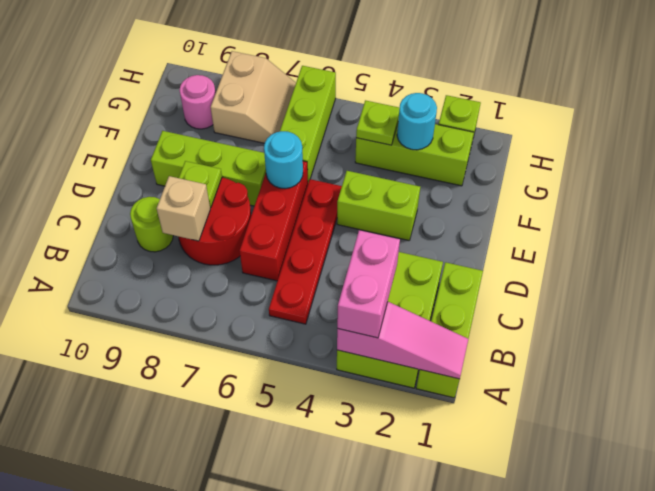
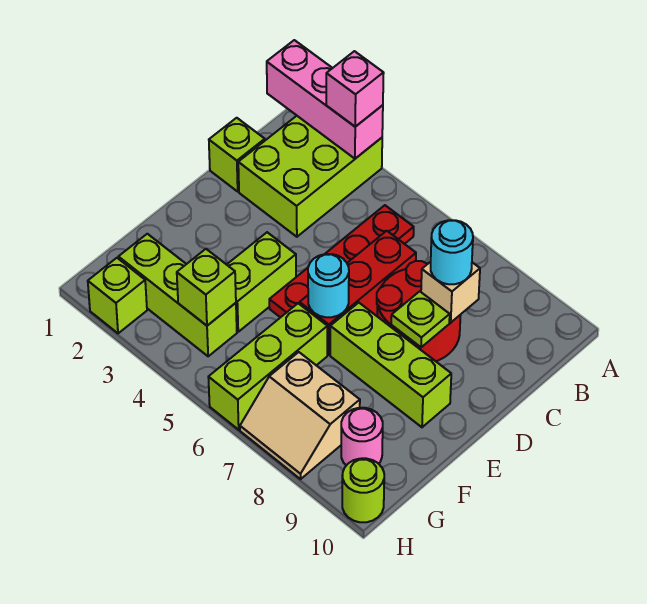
lime brick A1:C1 level 1 -> lime brick C1 level 1
pink slope A1:A3 level 2 top 3 -> pink brick A1:A3 level 2
pink brick A3:B3 level 3 -> pink brick A3 level 3
lime round brick C9 level 1 -> lime round brick H10 level 1
lime brick E3:E4 level 1 -> lime brick E4:F4 level 1
cyan round brick G3 level 2 -> cyan round brick C8 level 3
lime plate G4 level 2 -> lime brick G4 level 2
tan slope G7:H8 level 1 top 8 -> tan slope G7:H8 level 1 top G

